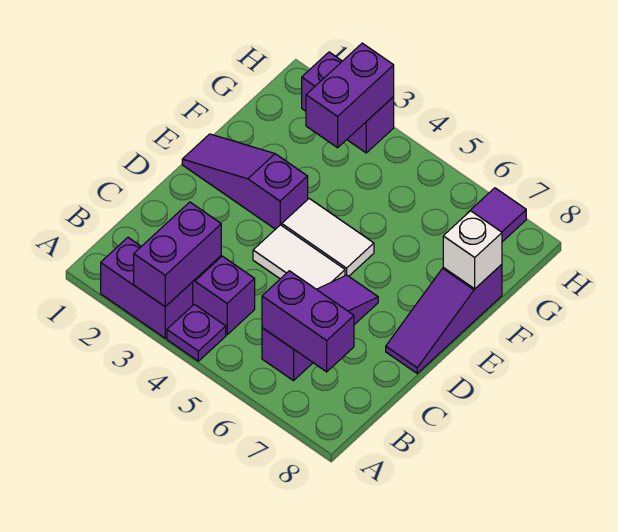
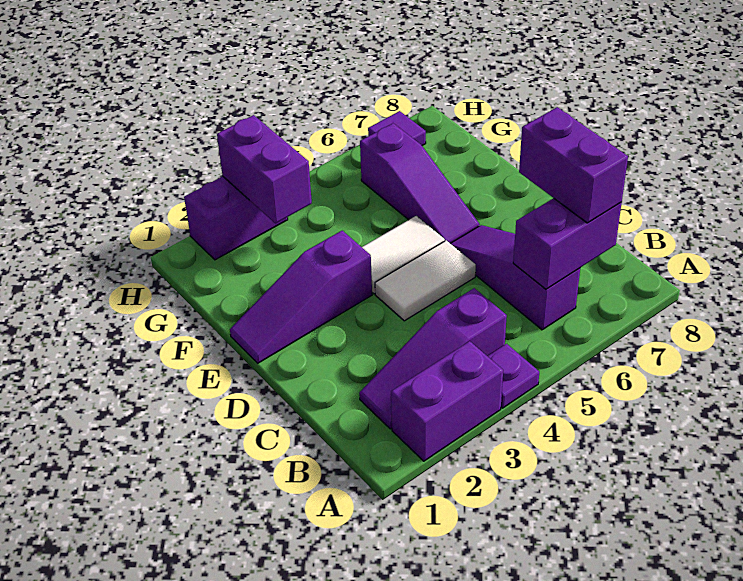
purple brick A3:B3 level 2 -> purple brick B7:C7 level 3
purple slope D8:F8 level 1 top F -> purple slope E6:G6 level 1 top G
white brick F8 level 2 -> none

